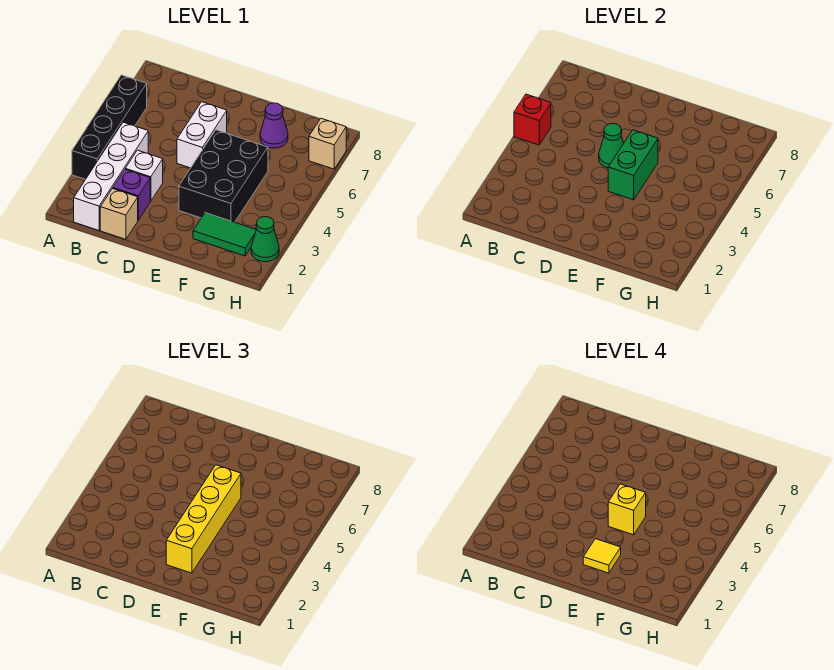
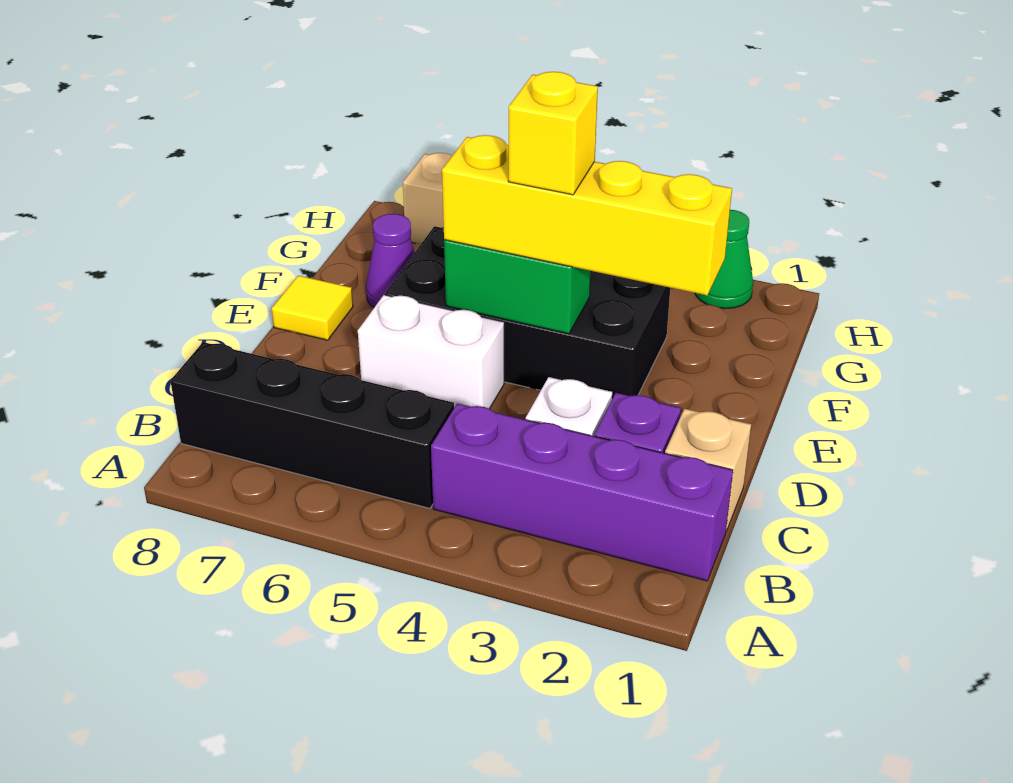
black brick A3:A6 level 1 -> black brick B5:B8 level 1
red brick A5 level 2 -> none
white brick B1:B4 level 1 -> purple brick B1:B4 level 1
green cone D5 level 2 -> none
yellow tile E2 level 4 -> yellow tile E8 level 1
black brick E3:F5 level 1 -> black brick E3:F6 level 1
green tile F2:G2 level 1 -> none

